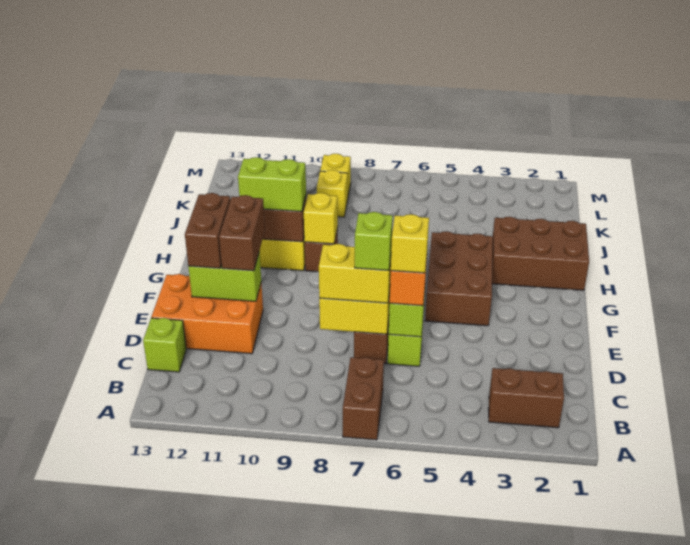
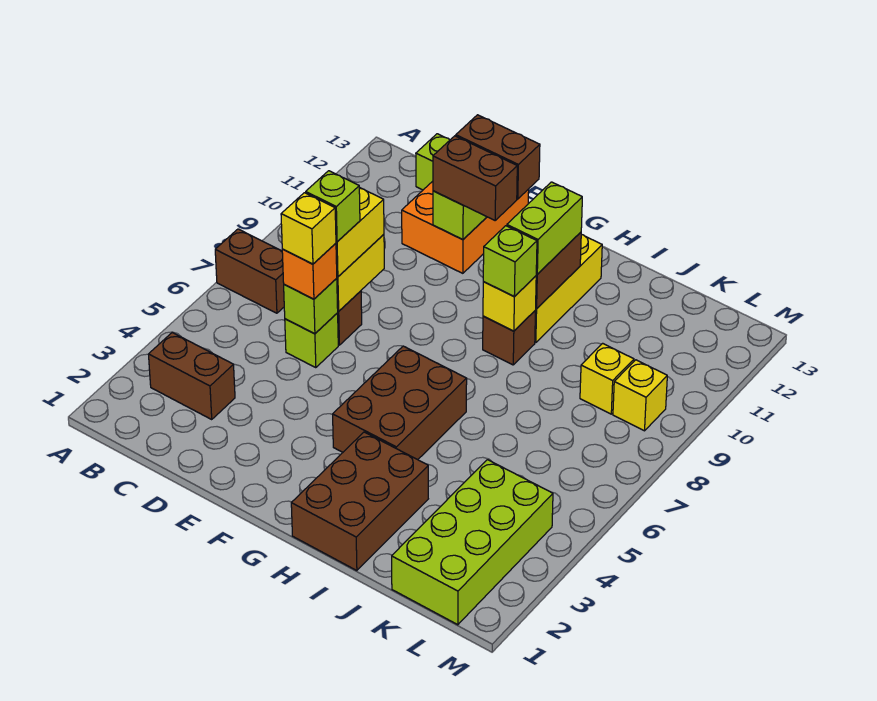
brown brick B2:B3 level 1 -> brown brick B3:C3 level 1
brown brick F4:H5 level 1 -> brown brick G4:H6 level 1
none -> lime brick H9 level 3
none -> lime brick K1:L4 level 1

